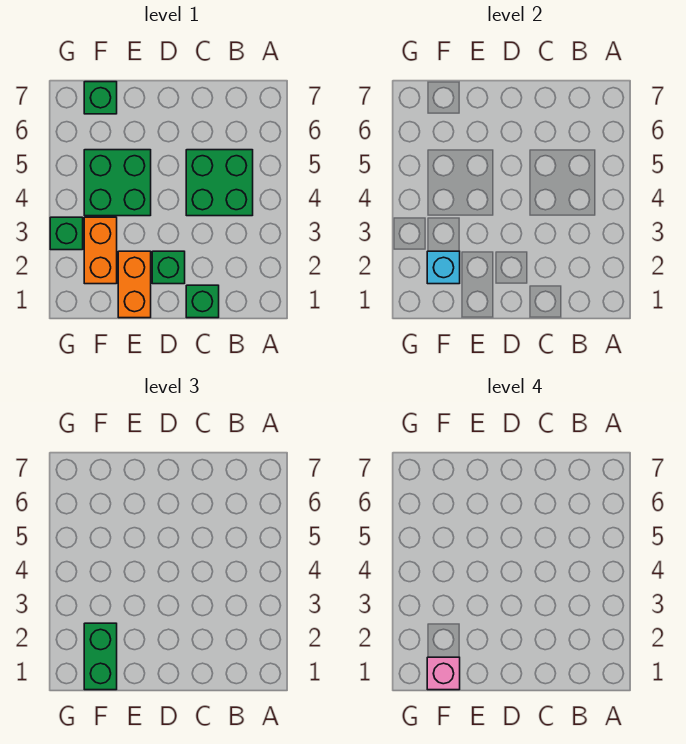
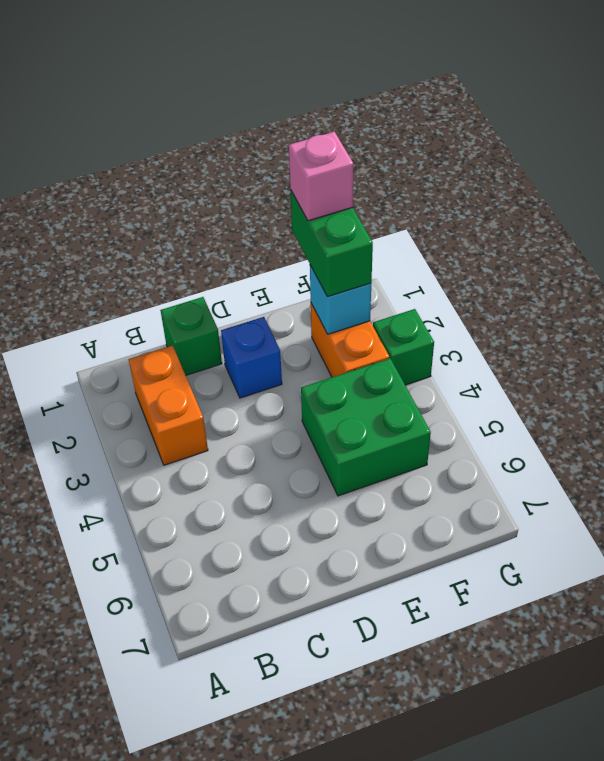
green brick B4:C5 level 1 -> none
green brick D2 level 1 -> blue brick D2 level 1
orange brick E1:E2 level 1 -> orange brick B2:B3 level 1
green brick F7 level 1 -> none

